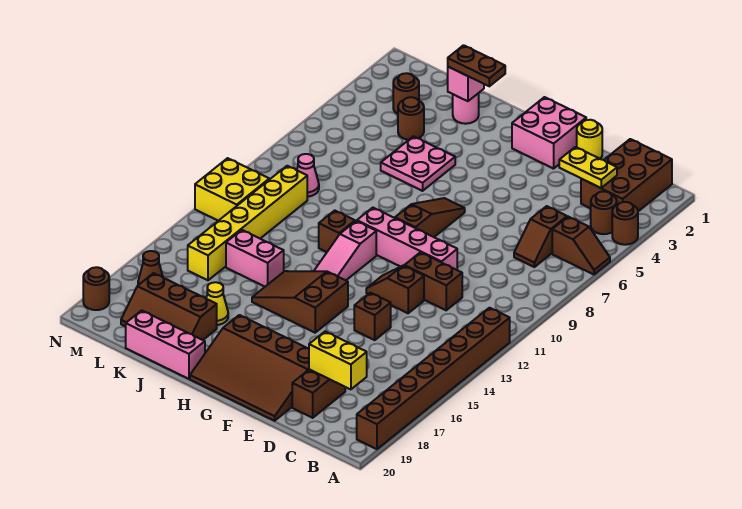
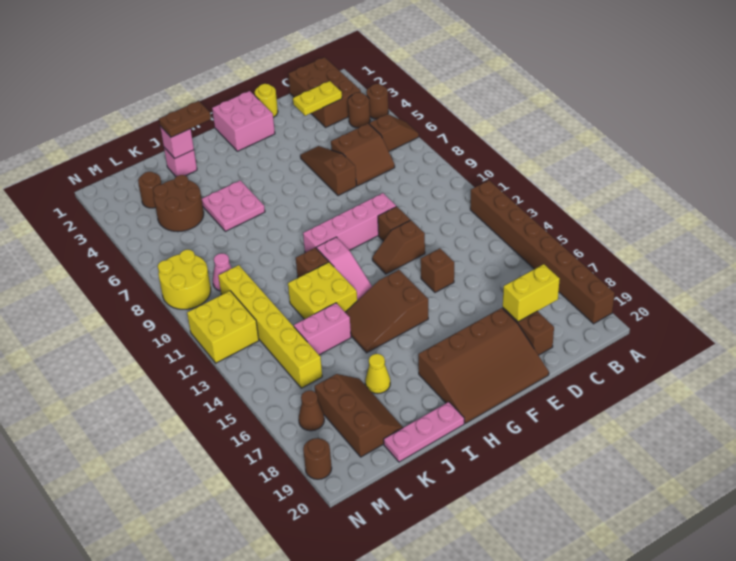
brown slope C6:C7 level 1 top 6 -> brown slope C6:D7 level 1 top 6
brown brick D11:E11 level 1 -> brown brick E11 level 1
brown slope G7:G9 level 1 top 9 -> brown slope E5:E7 level 1 top 7
none -> yellow brick I12:J13 level 1
pink brick I20:K20 level 1 -> pink plate I20:K20 level 1
pink round brick J2 level 1 -> pink brick J2 level 1
brown slope J18:L19 level 1 top 18 -> brown slope K17:L19 level 1 top L
brown round brick K4 level 1 -> brown round brick K4:L5 level 1
none -> yellow round brick M8:N9 level 1

